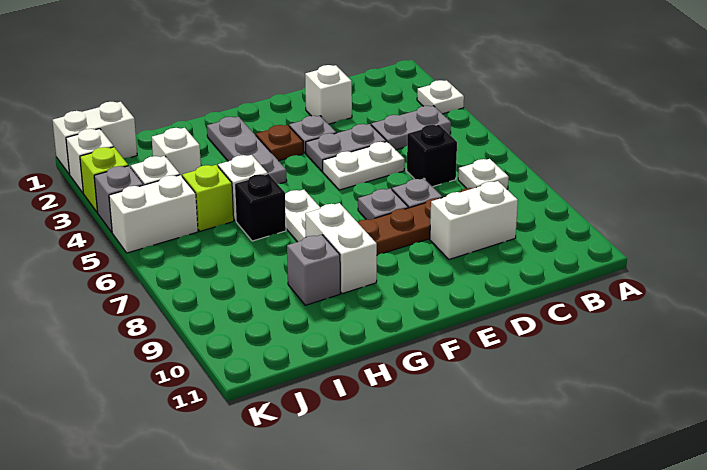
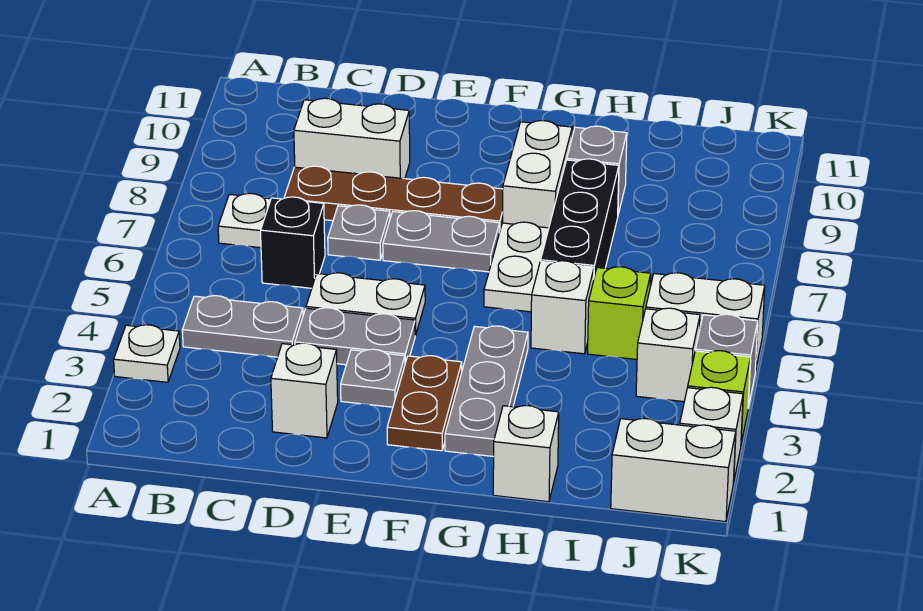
grey plate E7 level 1 -> grey plate E7:F7 level 1
brown plate F3 level 1 -> brown plate F2:F3 level 1
black brick H6 level 1 -> black brick H6:H8 level 1
white brick I3 level 1 -> white brick H1 level 1

